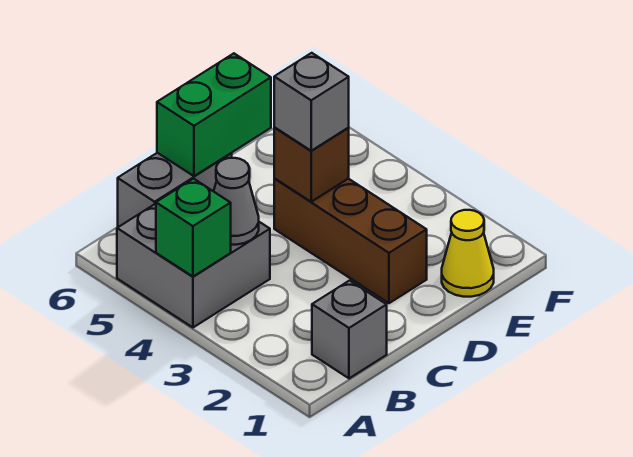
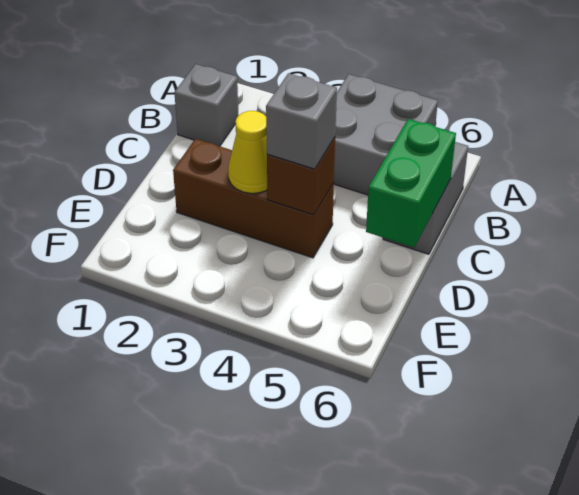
green brick A4 level 2 -> none
grey cone B4 level 2 -> none
yellow cone E1 level 1 -> yellow cone D3 level 2

